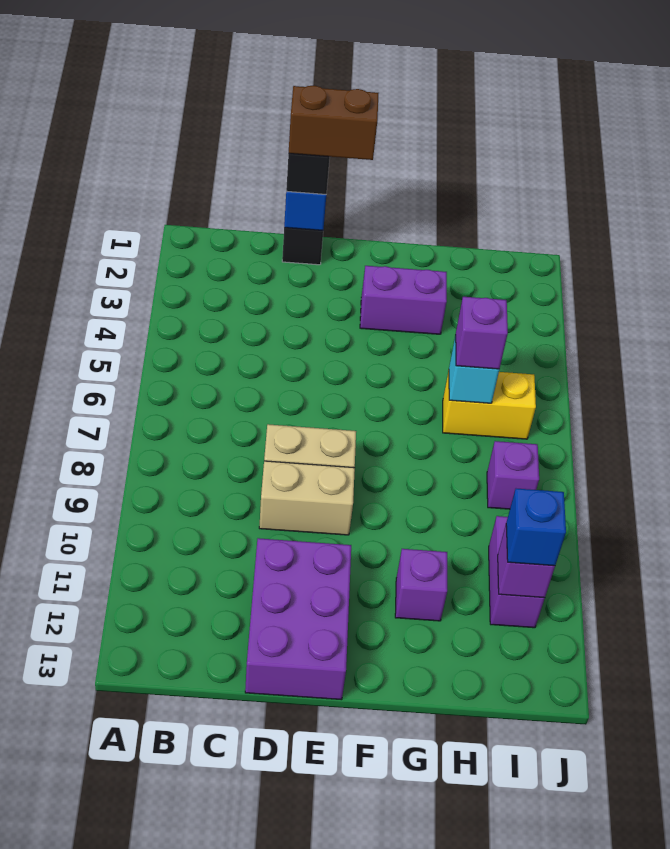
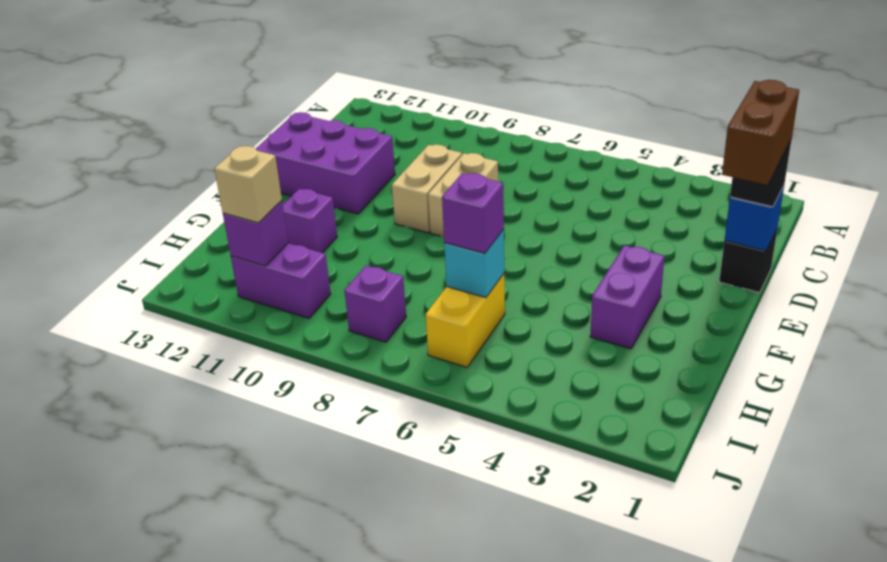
blue brick I11 level 3 -> tan brick I11 level 3

